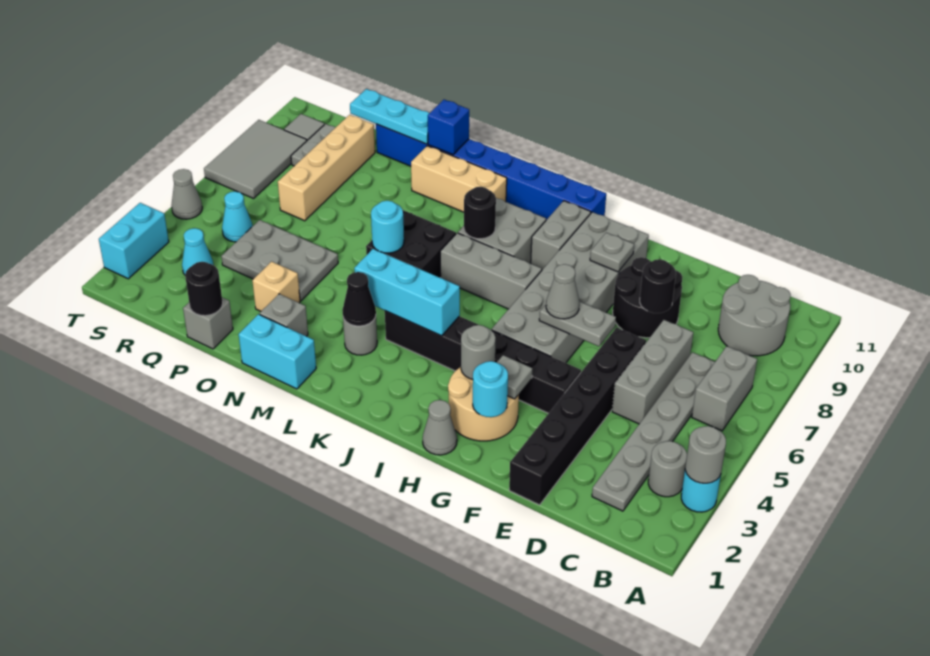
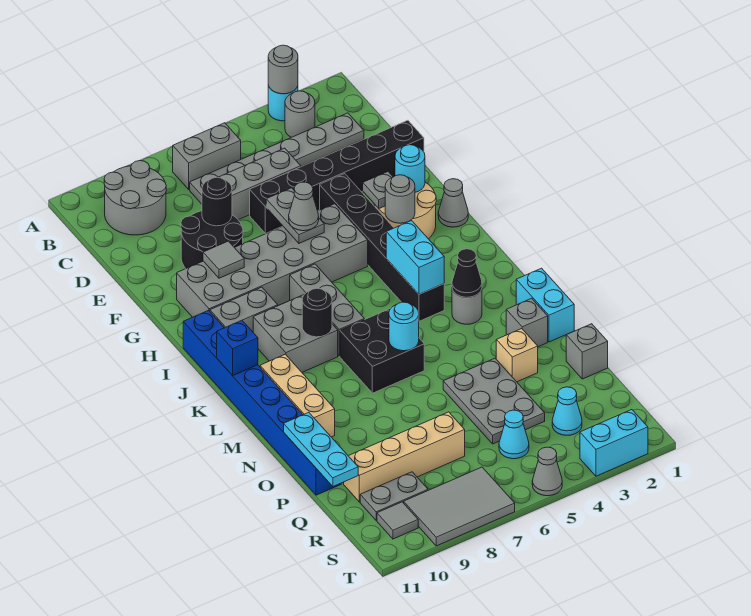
grey plate G9 level 2 -> grey tile G9 level 2
cyan brick J4:L4 level 2 -> cyan brick J4:K4 level 2
blue brick N11 level 2 -> blue brick K11 level 2
black round brick P1 level 2 -> none

